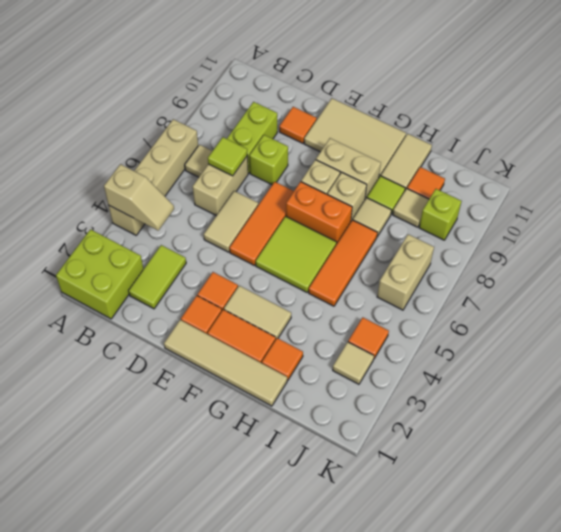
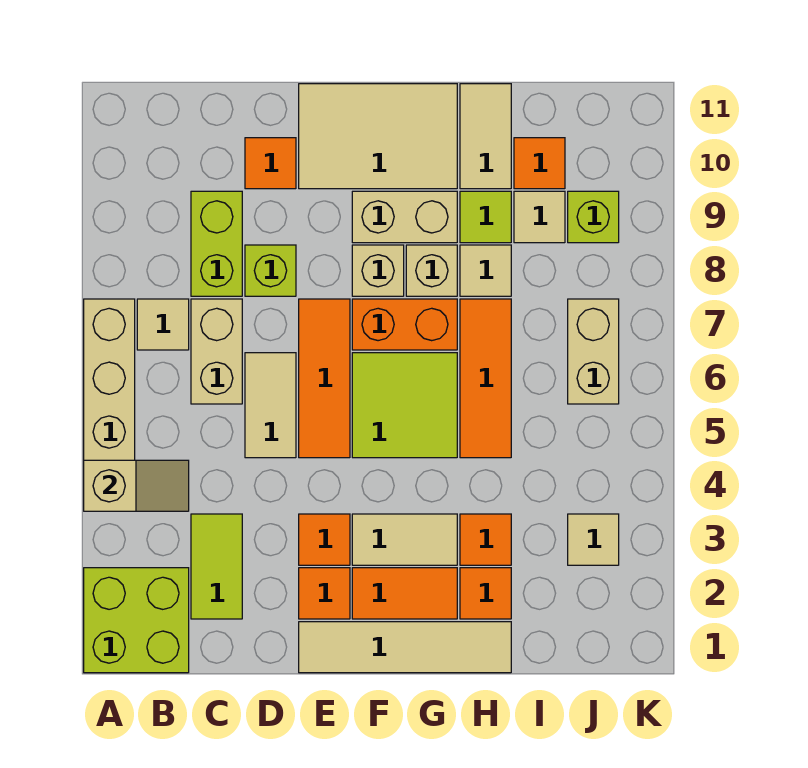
lime tile C7 level 2 -> none
orange tile J4 level 1 -> orange tile H3 level 1

